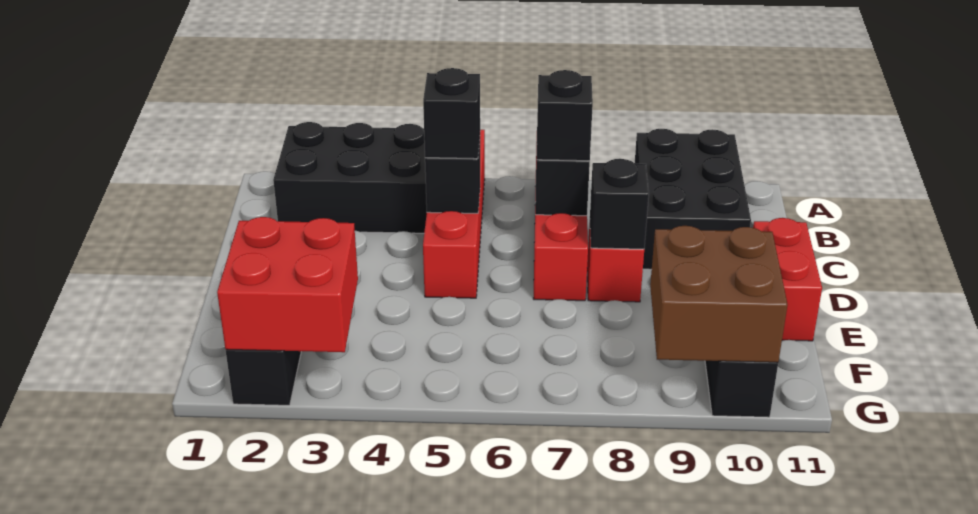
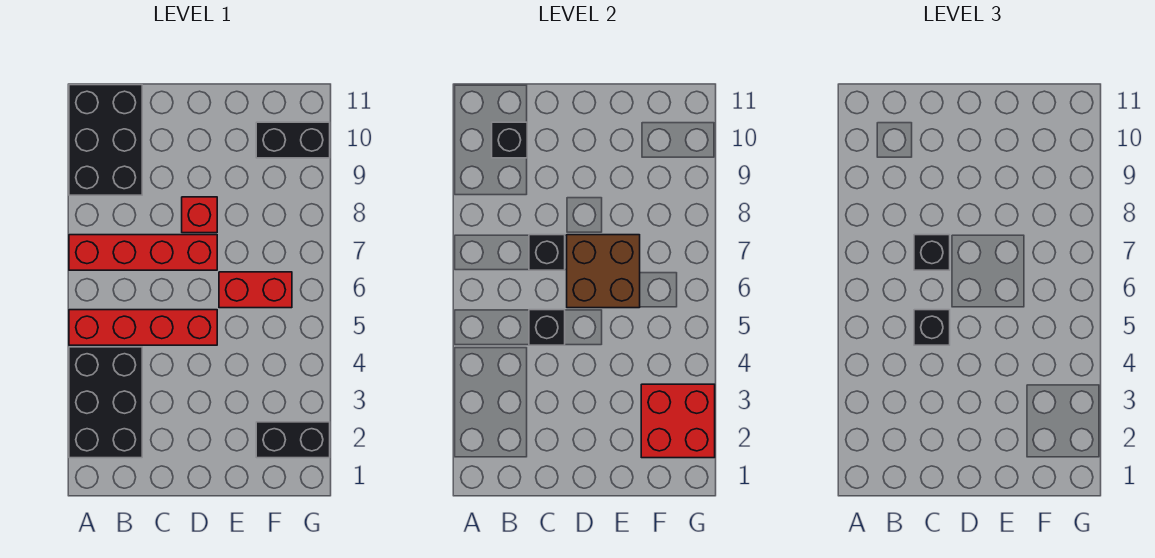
black brick A9:C10 level 1 -> black brick A9:B11 level 1
black brick D8 level 2 -> black brick B10 level 2
red brick D11:E11 level 1 -> red brick E6:F6 level 1
brown brick F9:G10 level 2 -> brown brick D6:E7 level 2

